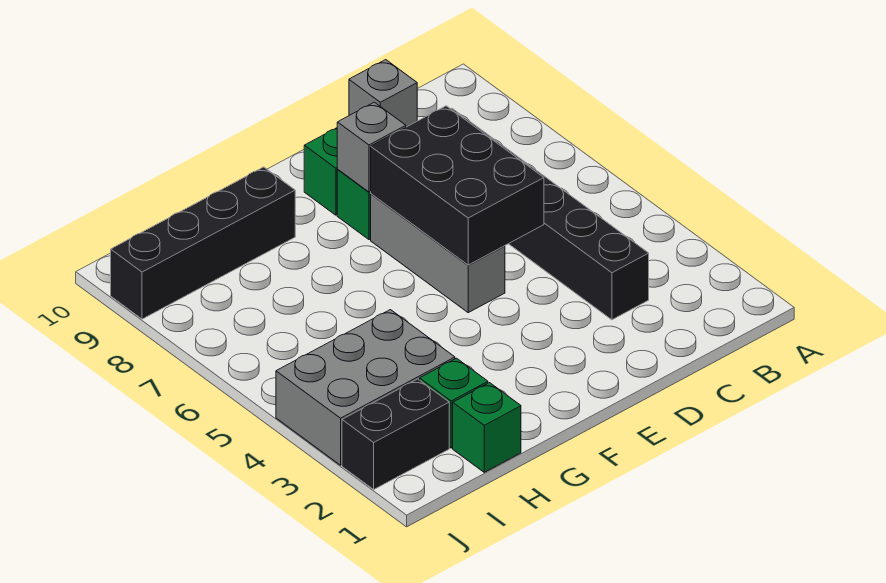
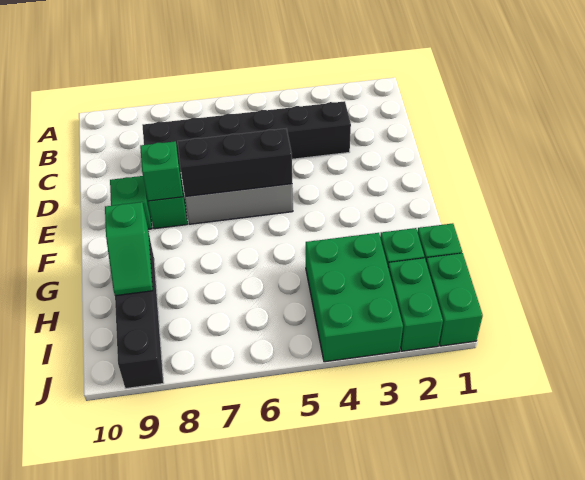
grey brick C10 level 1 -> none
black brick D5:E7 level 2 -> black brick E5:E7 level 2
grey brick E8 level 2 -> green brick E8 level 2
none -> green slope G9:H9 level 2 top G
grey brick H3:J4 level 1 -> green brick H3:J4 level 1
none -> green brick I1:J1 level 1
black brick I2:J2 level 1 -> green brick I2:J2 level 1

